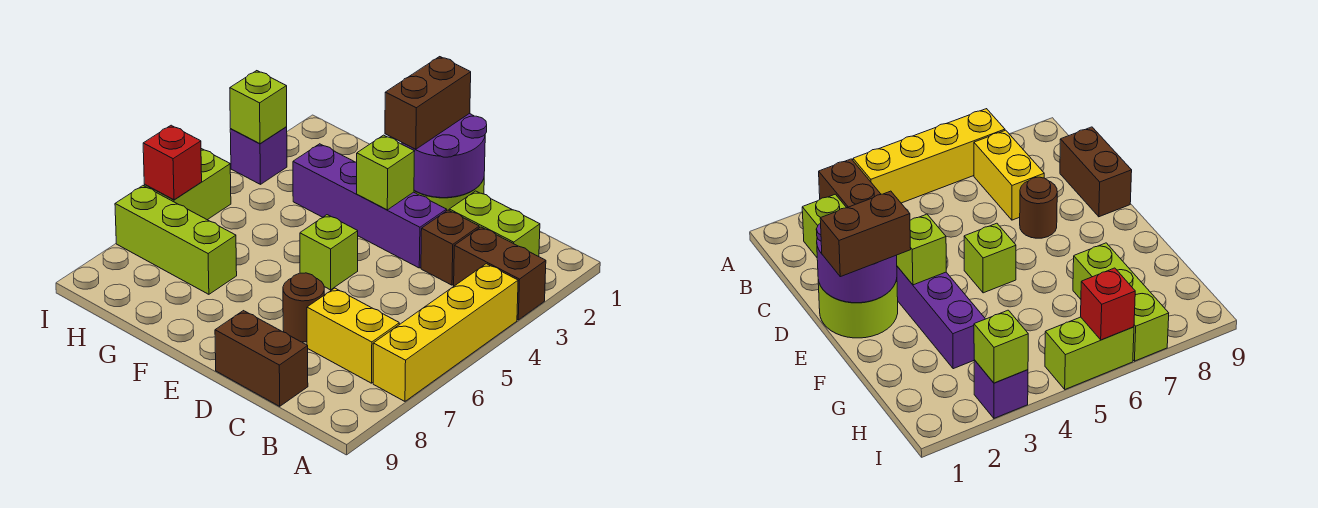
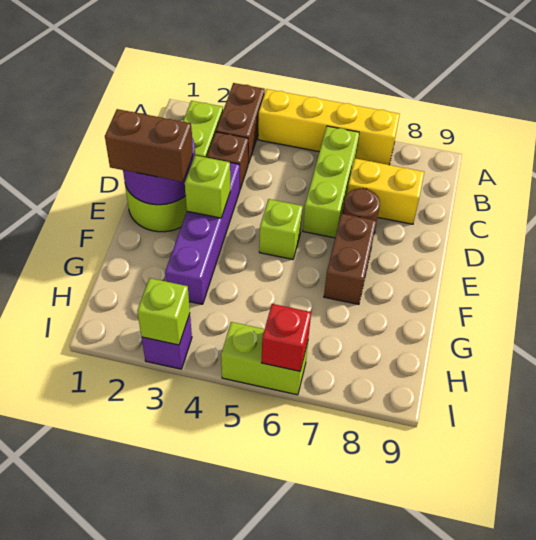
yellow brick B7:C7 level 1 -> yellow brick C7:C8 level 1
brown brick C9:D9 level 1 -> brown brick E7:F7 level 1
lime brick G7:I7 level 1 -> lime brick B6:D6 level 1

